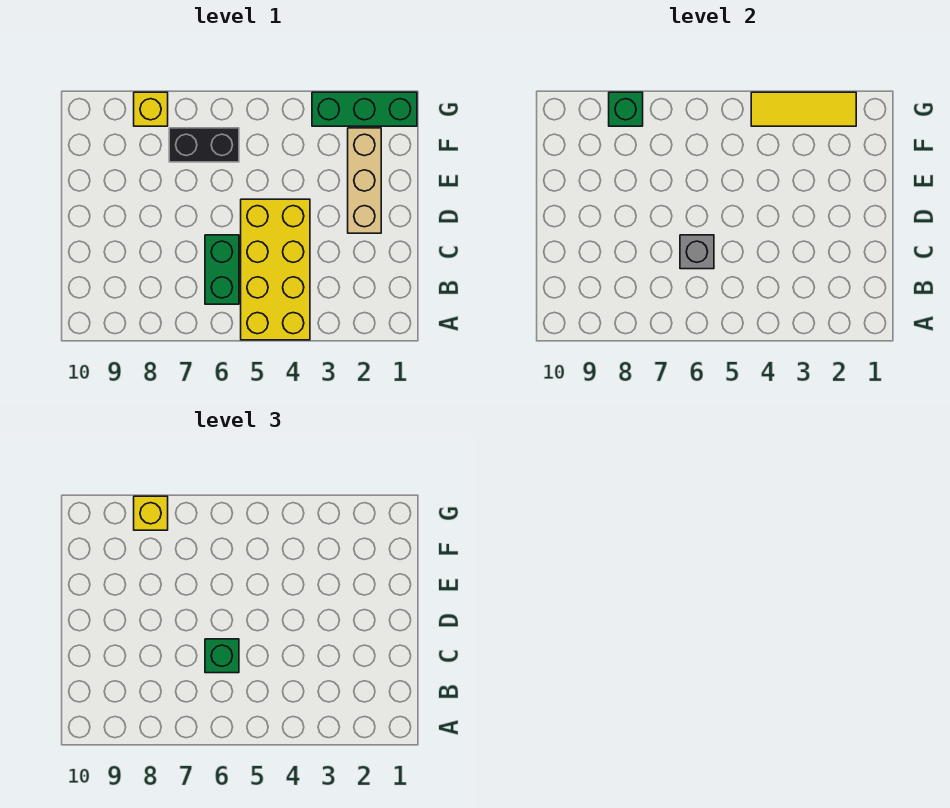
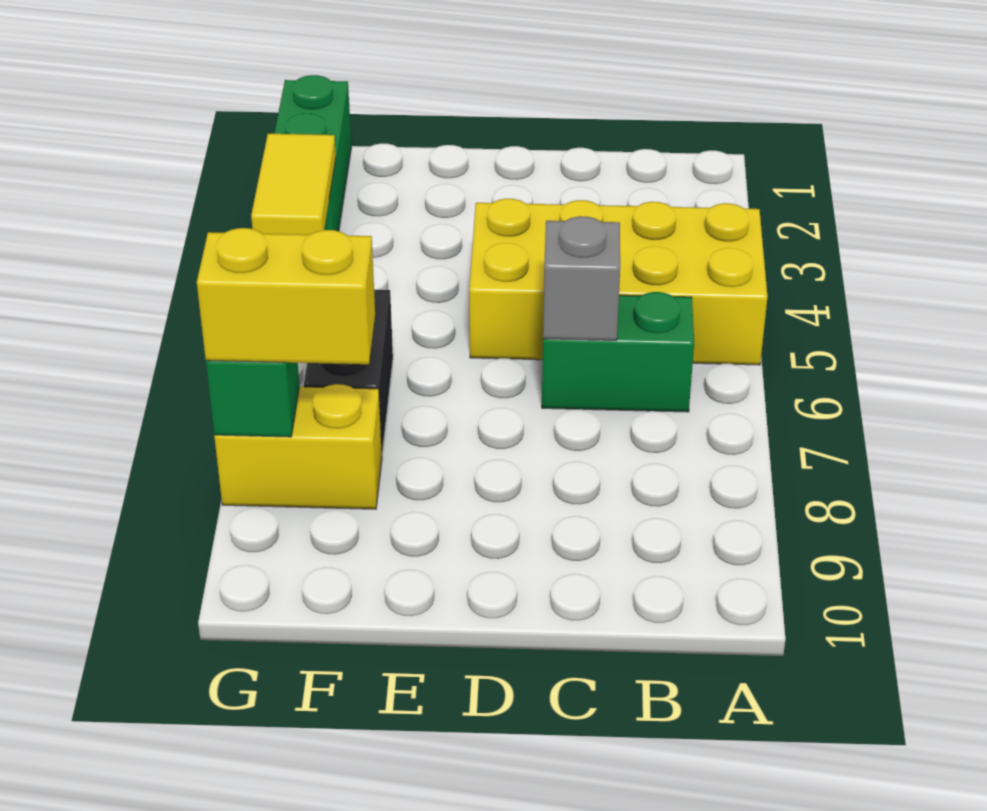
green brick C6 level 3 -> none
tan brick D2:F2 level 1 -> none
yellow tile G2:G4 level 2 -> yellow tile G3:G4 level 2
yellow brick G8 level 1 -> yellow brick F8:G8 level 1
yellow brick G8 level 3 -> yellow brick F8:G8 level 3

